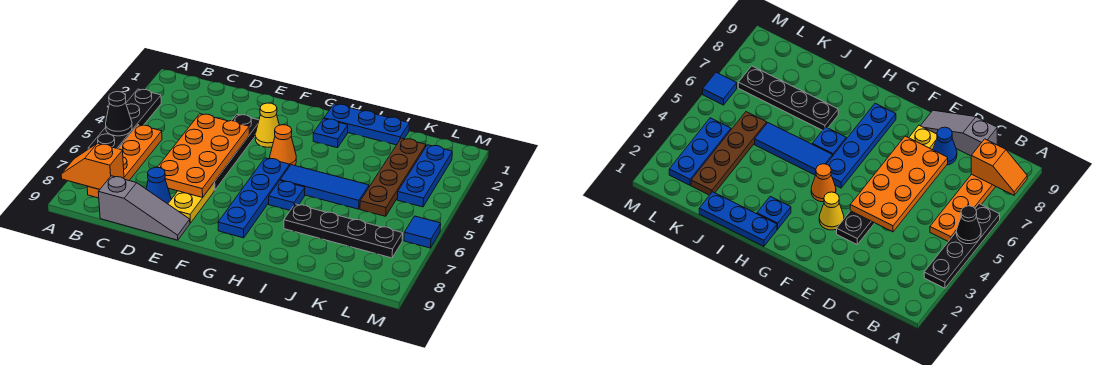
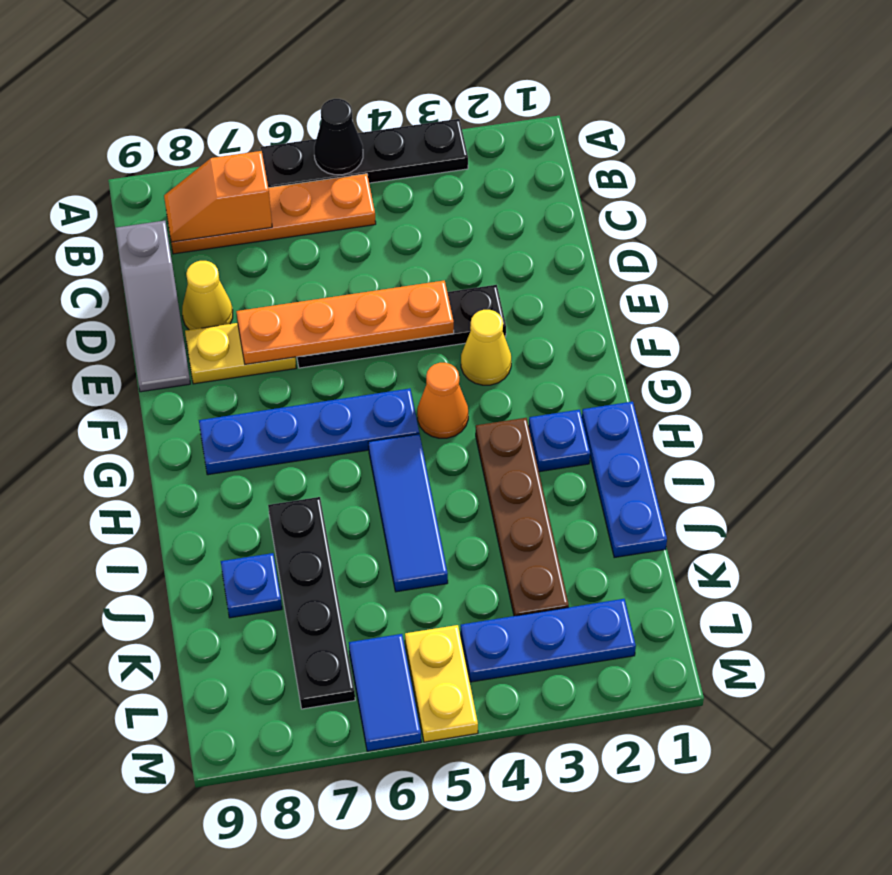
orange slope A8:B8 level 2 top B -> orange slope B7:B8 level 2 top 7
orange plate D4:E7 level 2 -> orange plate E4:E7 level 2
blue cone D8 level 1 -> yellow cone D8 level 1
blue plate H6 level 1 -> blue plate J8 level 1
brown plate K2:K5 level 1 -> brown plate H3:K3 level 1
none -> yellow plate L5:M5 level 1
blue tile M6 level 1 -> blue tile L6:M6 level 1

